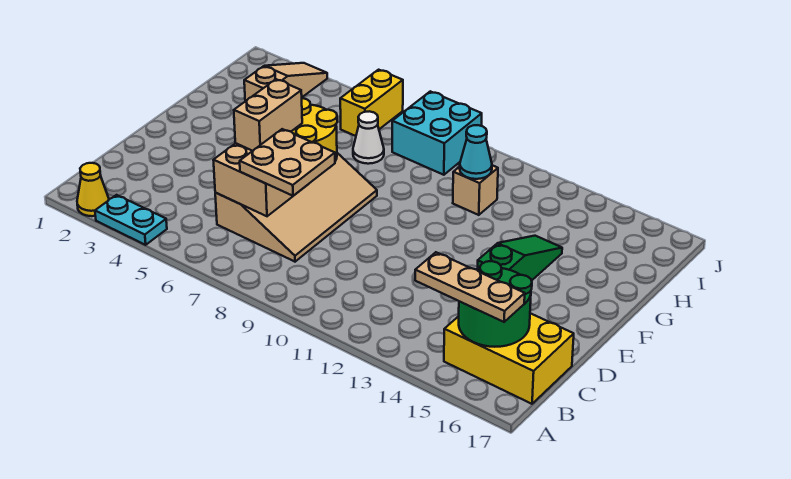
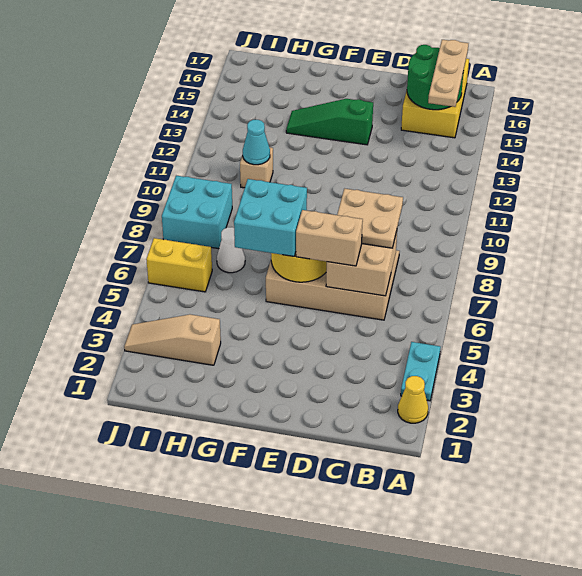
none -> cyan brick F6:G7 level 3

